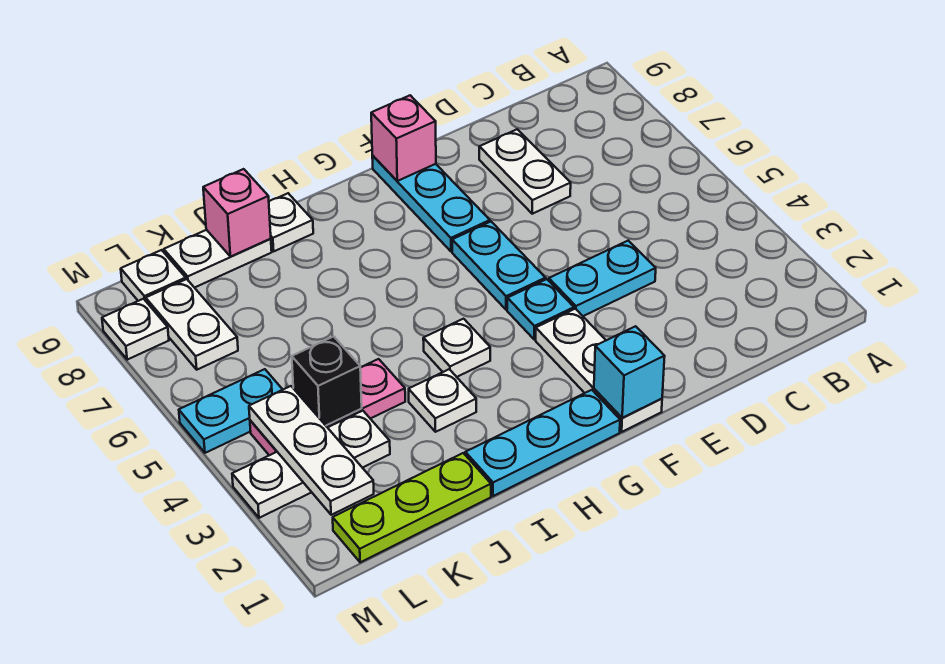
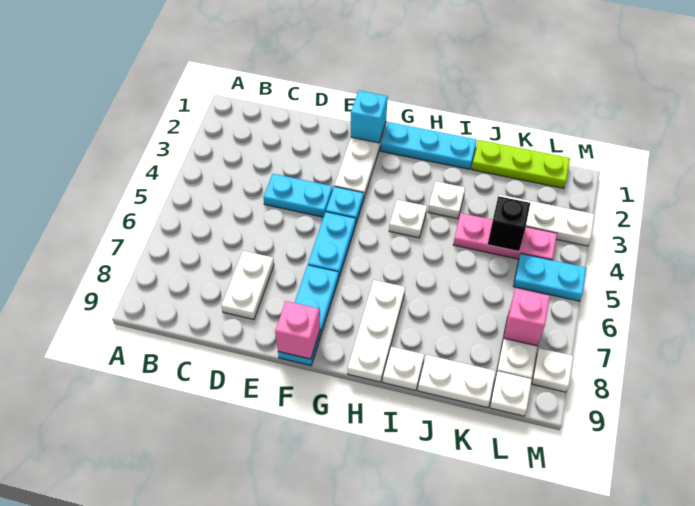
pink brick J9 level 2 -> pink brick L7 level 2
white plate L2:L4 level 2 -> white plate H7:H9 level 1

